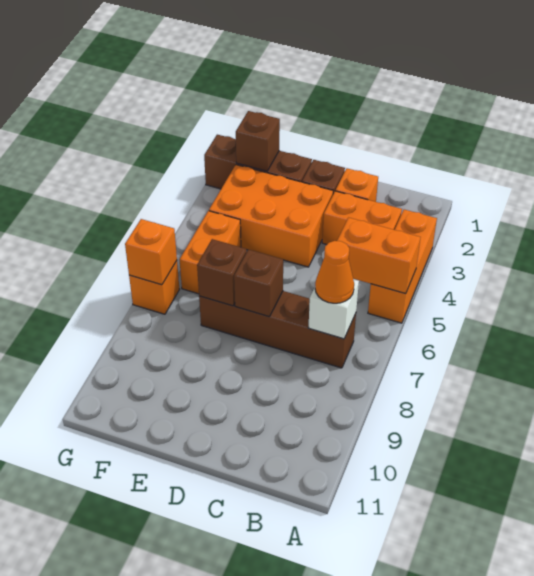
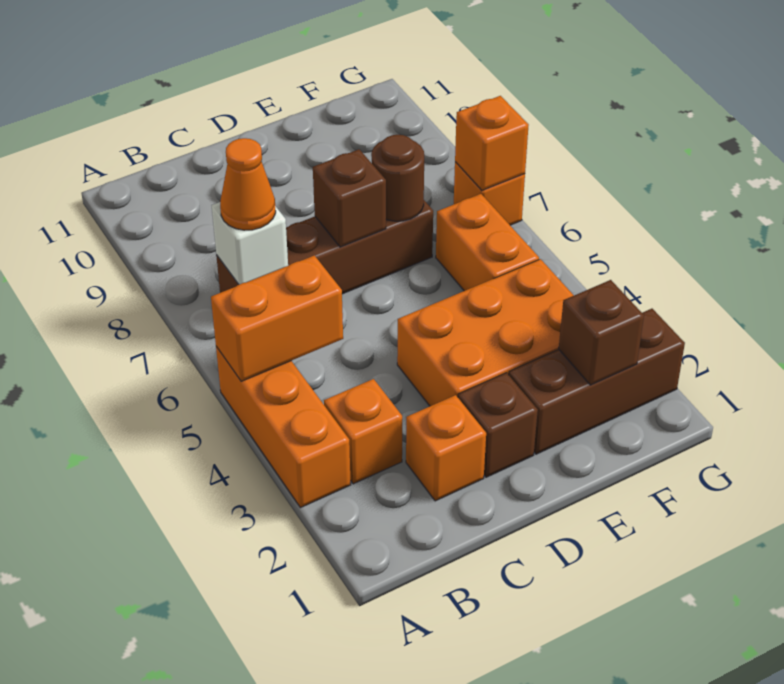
orange brick B3:C3 level 1 -> orange brick B3 level 1
brown brick E7 level 2 -> brown round brick E7 level 2

